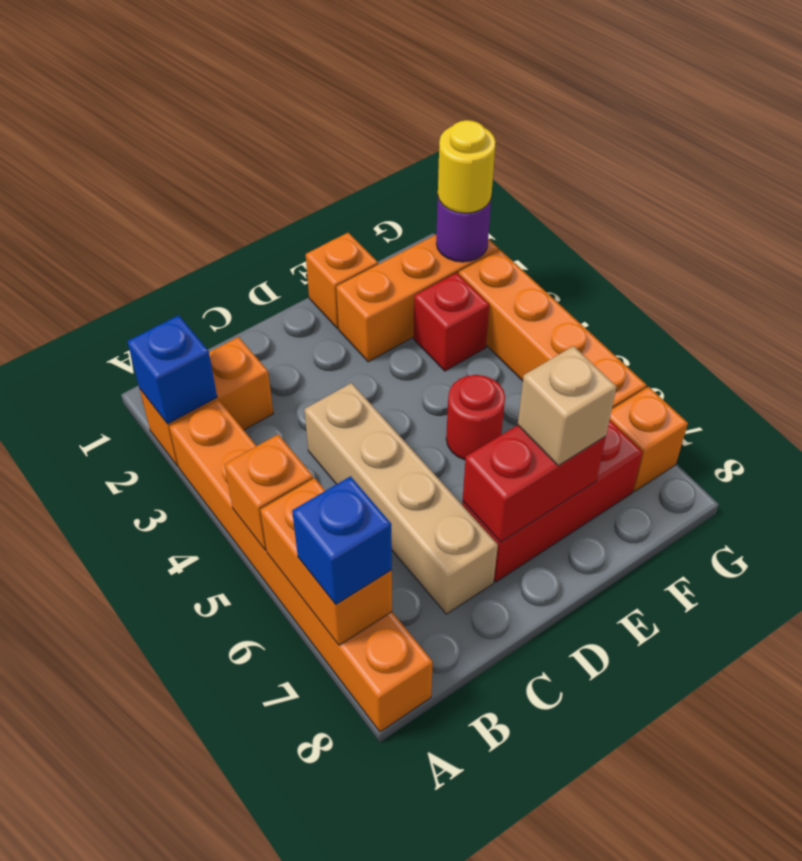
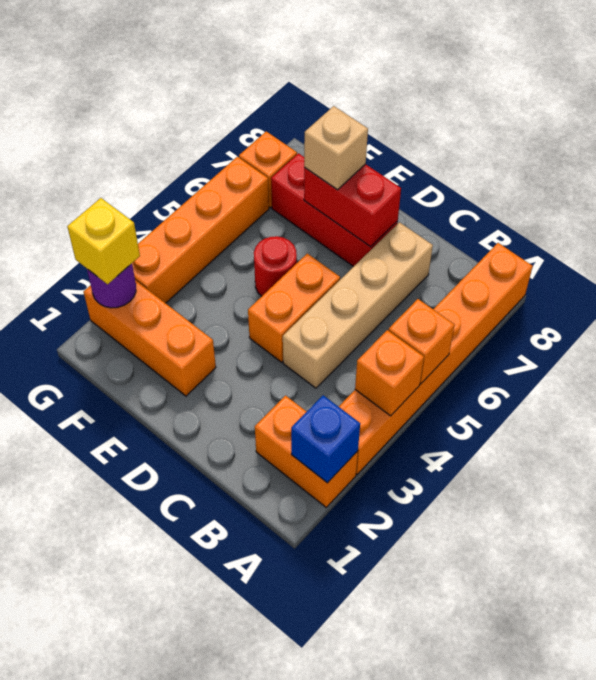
orange brick A6:A7 level 2 -> orange brick D4:D5 level 1
blue brick A7 level 3 -> none
orange brick E1 level 1 -> orange brick A4 level 2
red brick F3 level 1 -> none
yellow round brick G2 level 3 -> yellow brick G2 level 3

